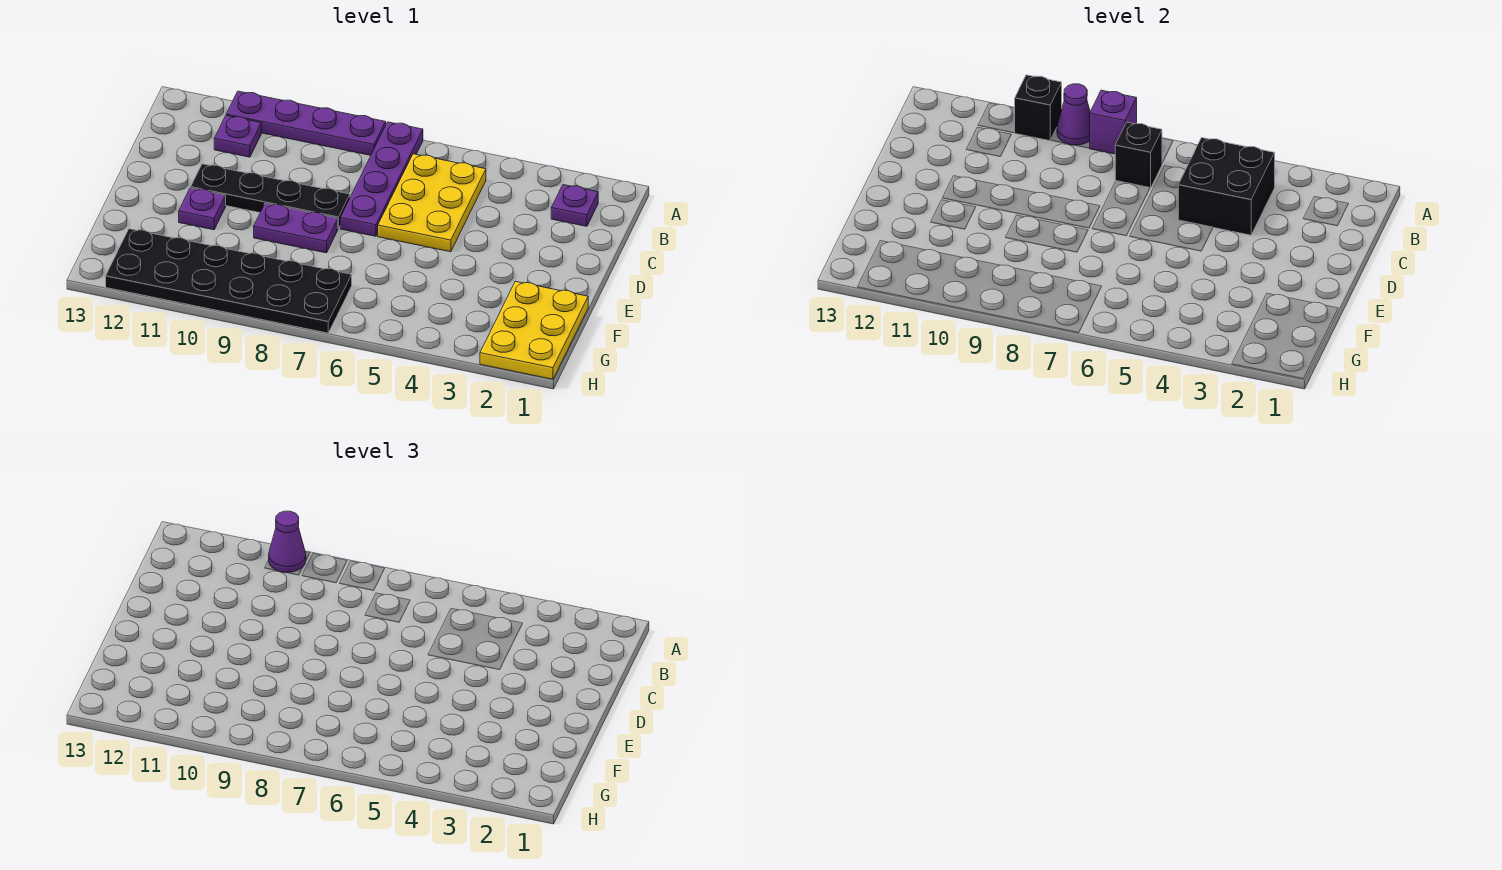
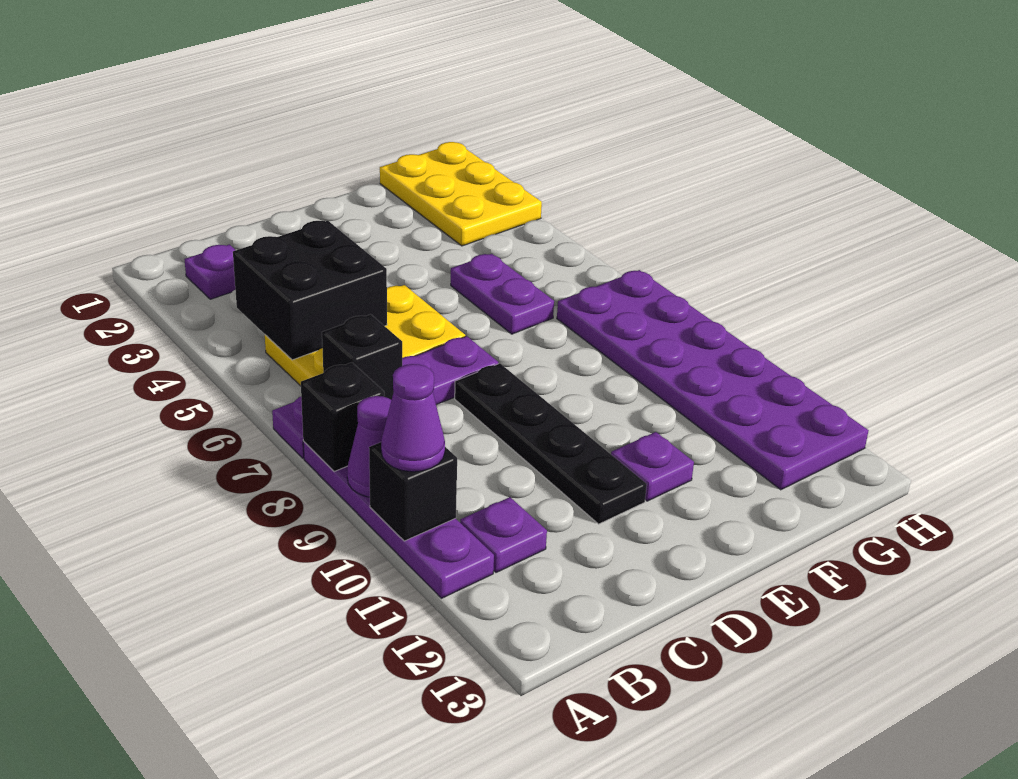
purple brick A8 level 2 -> black brick A8 level 2
purple plate E8:E9 level 1 -> purple plate F5:F6 level 1
yellow plate F1:H2 level 1 -> yellow plate G1:H3 level 1
black plate G7:H12 level 1 -> purple plate G7:H12 level 1

